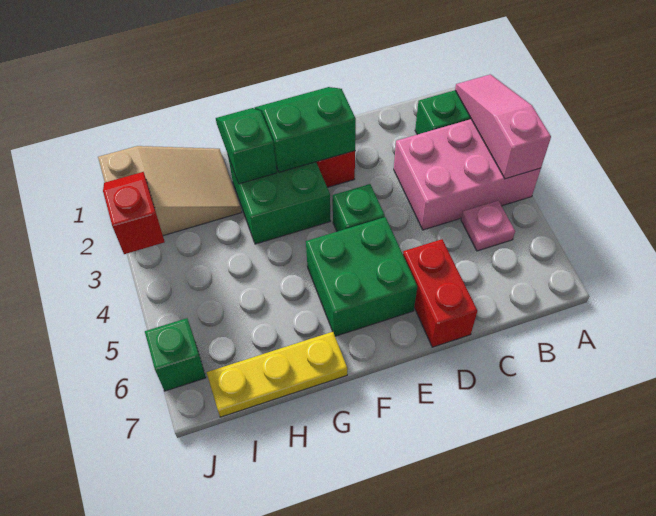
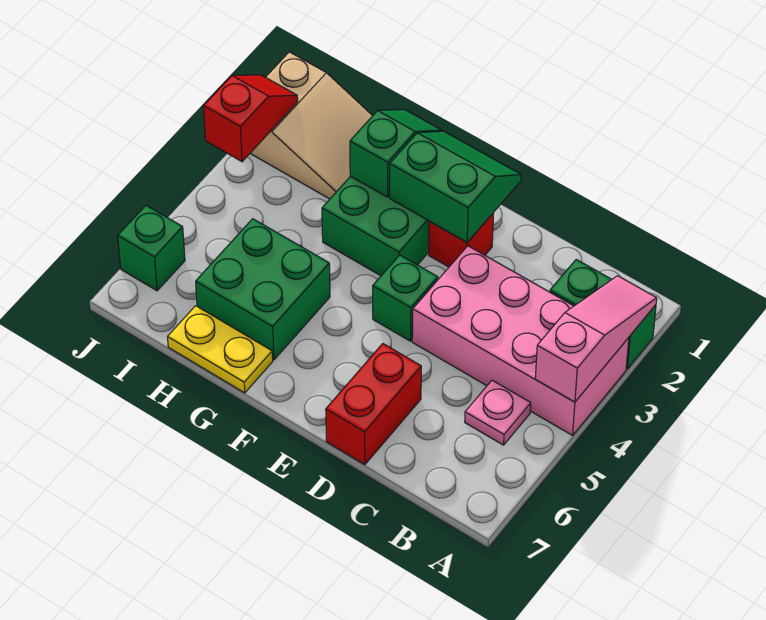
pink brick A3:C4 level 1 -> pink brick A3:D4 level 1
green brick E5:F6 level 1 -> green brick G5:H6 level 1
yellow plate G7:I7 level 1 -> yellow plate G7:H7 level 1

